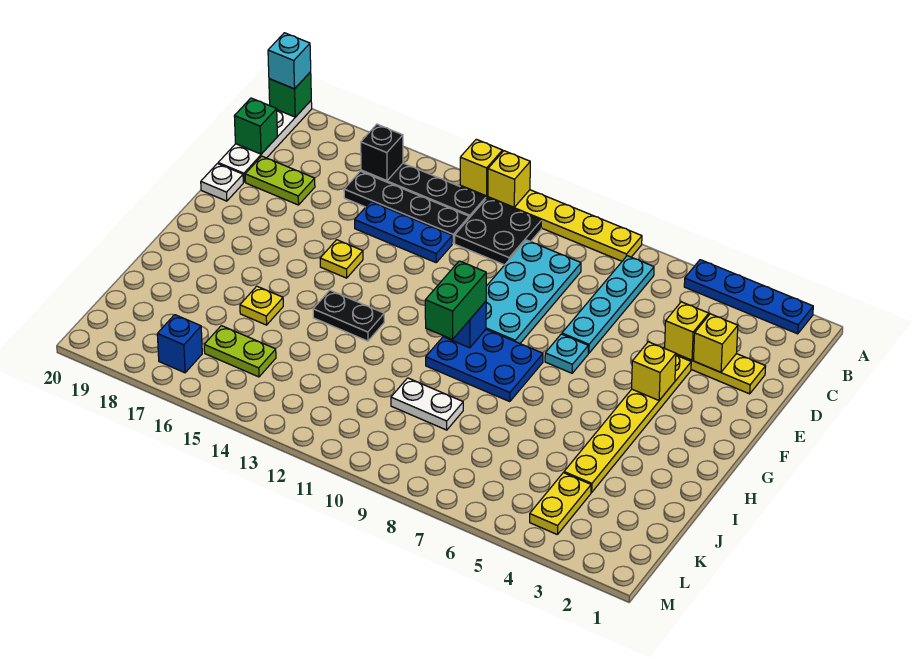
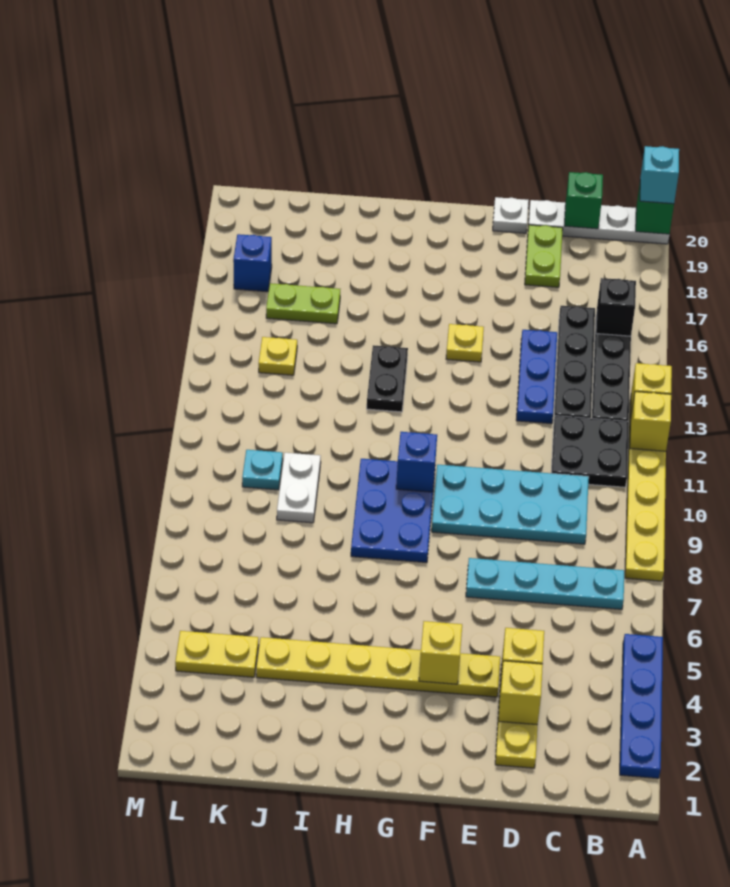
cyan plate F7 level 1 -> cyan plate K10 level 1
green brick G10:H10 level 3 -> none
yellow plate I16 level 1 -> yellow plate K14 level 1
lime plate K15:K16 level 1 -> lime plate J16:K16 level 1

